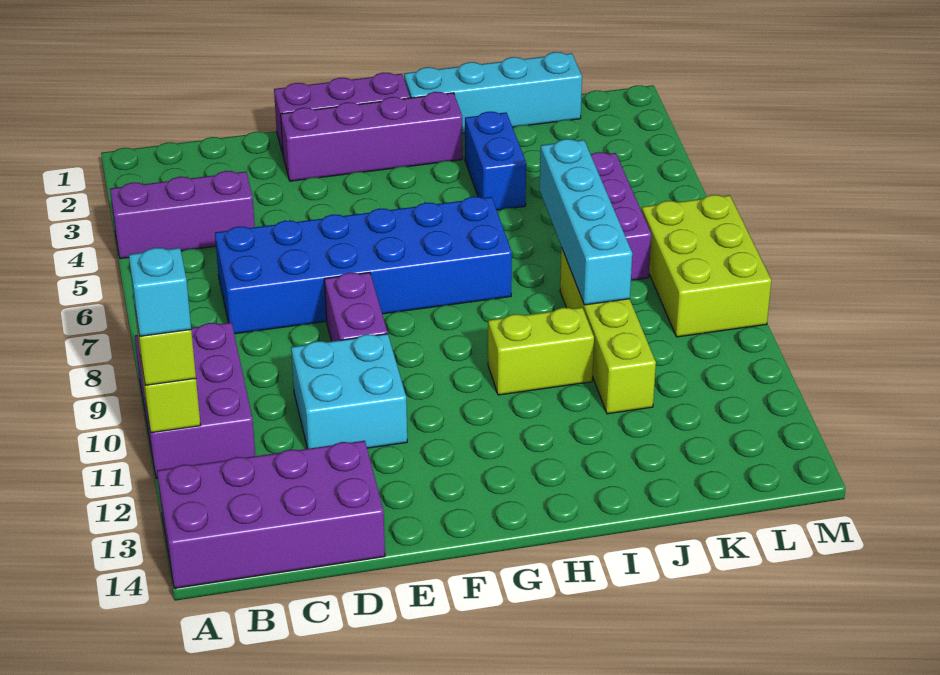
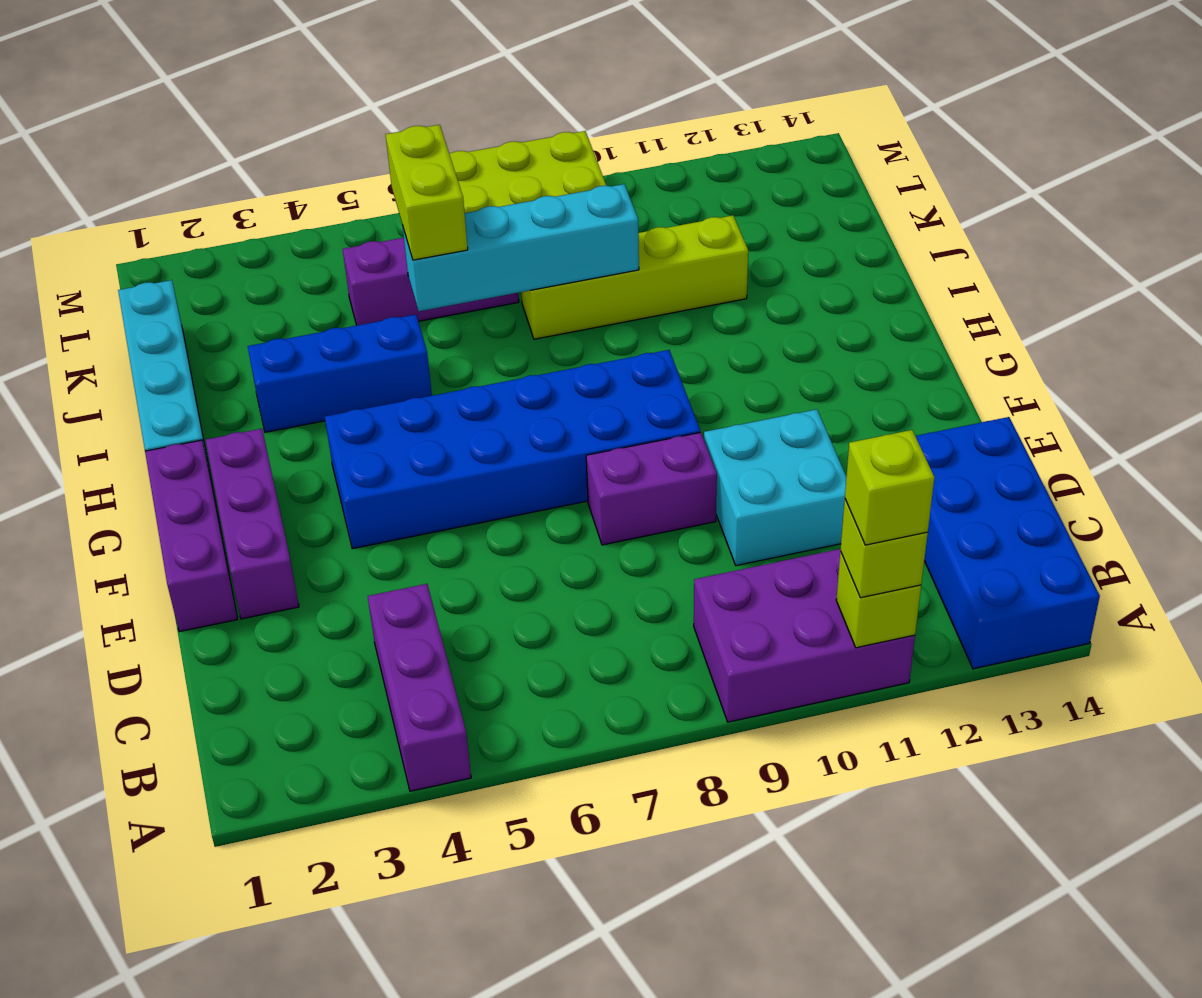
cyan brick A11 level 4 -> lime brick A11 level 4
purple brick A13:D14 level 1 -> blue brick A13:D14 level 1
blue brick C6:H7 level 1 -> blue brick F4:G9 level 1
purple brick E2:H2 level 1 -> purple brick E2:G2 level 1
lime brick H10:I10 level 1 -> lime brick J6:K6 level 3
blue brick I3:I4 level 1 -> blue brick I3:I5 level 1

